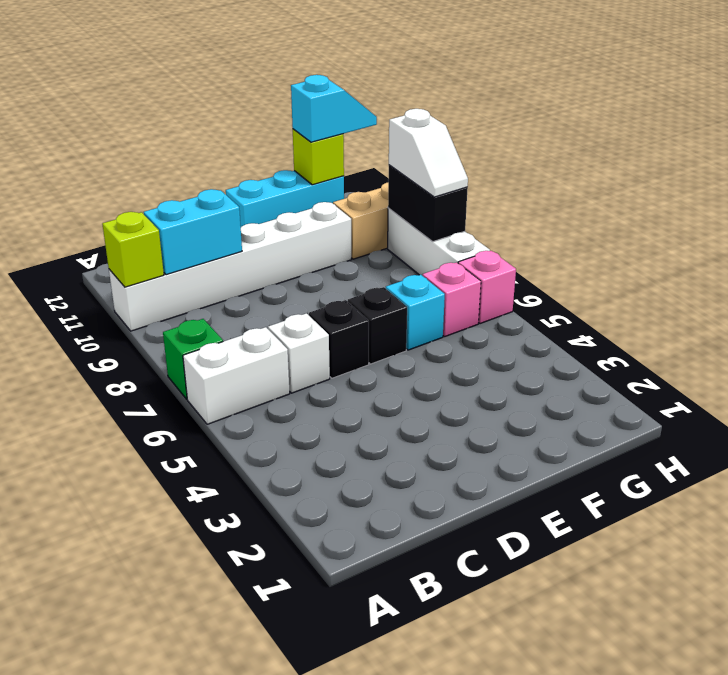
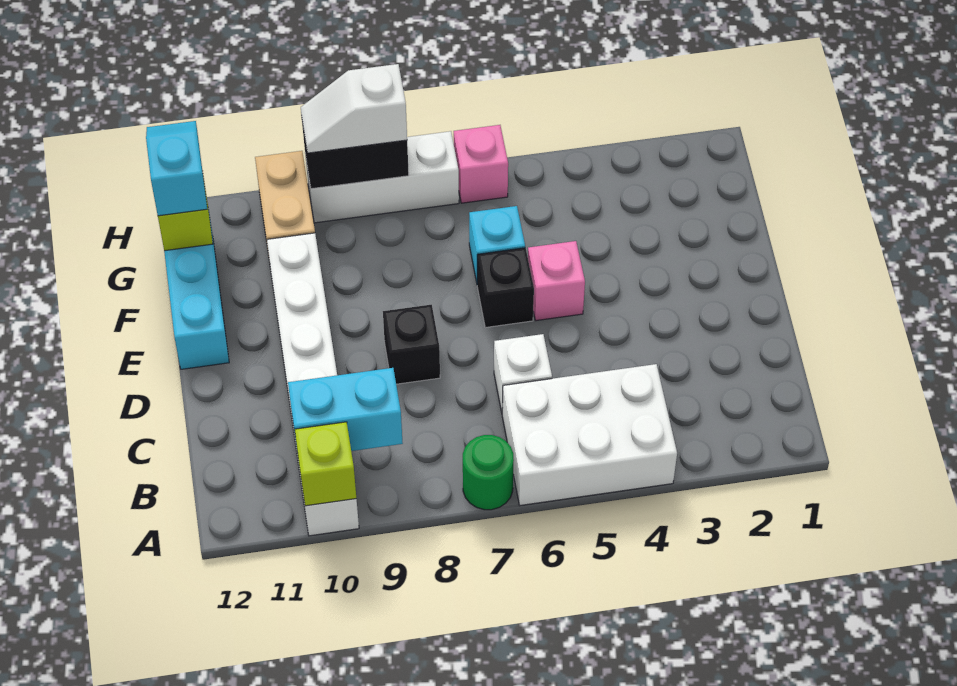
white brick A6:B6 level 1 -> white brick A4:B6 level 1
green brick A7 level 1 -> green round brick A7 level 1
cyan brick B10:C10 level 2 -> cyan brick B9:B10 level 2
black brick D6 level 1 -> black brick D8 level 1
pink brick G6 level 1 -> pink brick E5 level 1
white slope H8:H9 level 3 top 9 -> white slope H8:H9 level 3 top 8

